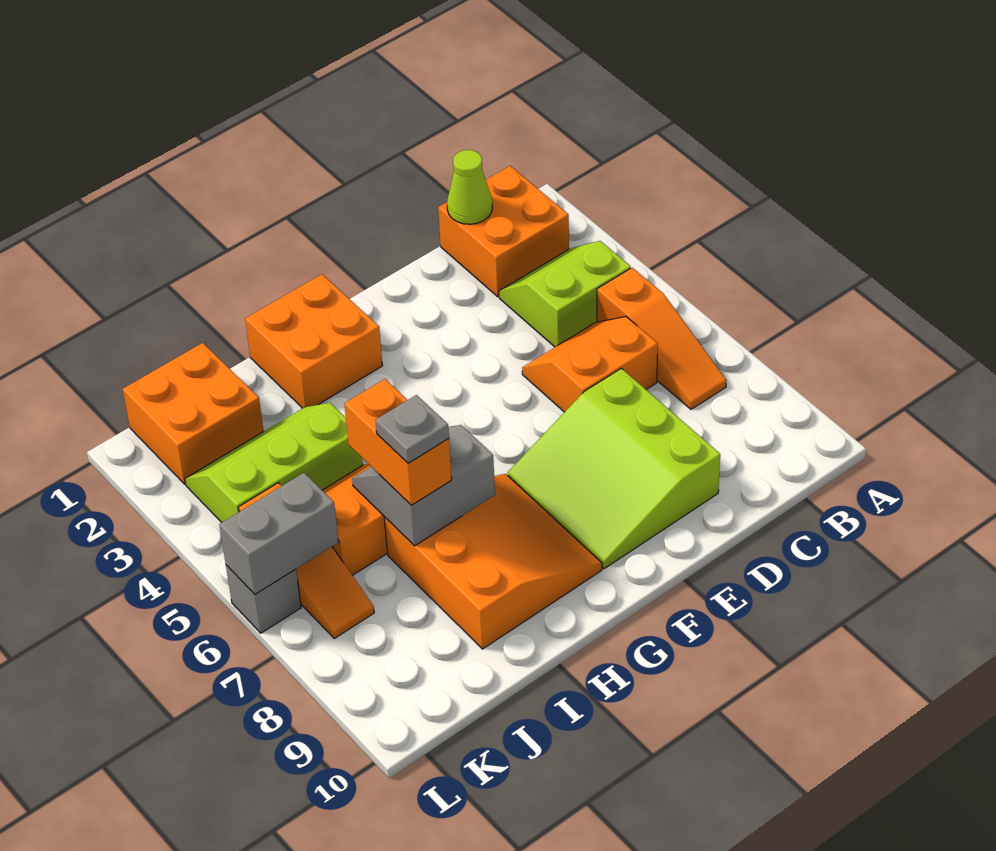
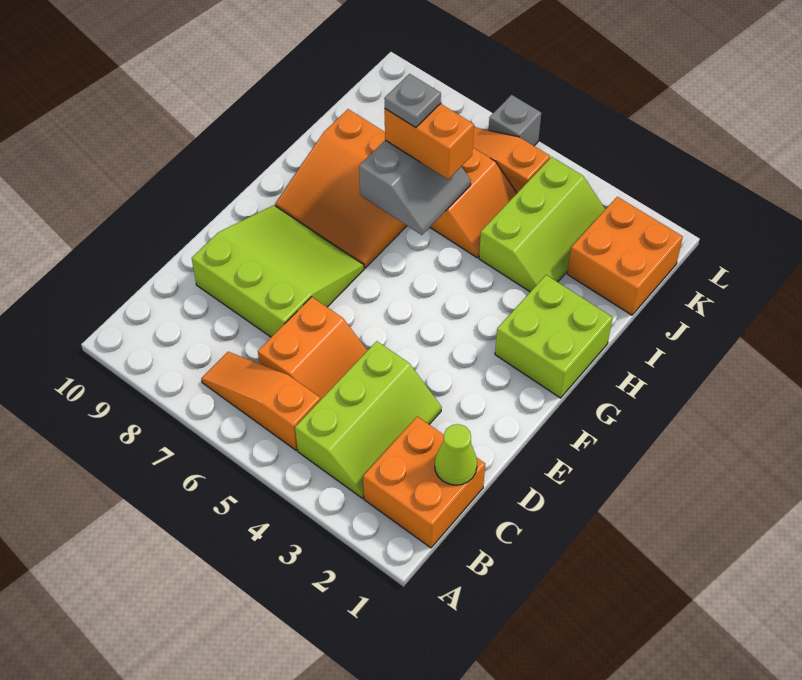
lime slope B3:C4 level 1 top 4 -> lime slope B3:D4 level 1 top 4
orange brick G1:H2 level 1 -> lime brick G1:H2 level 1
grey brick K6:L6 level 2 -> none

